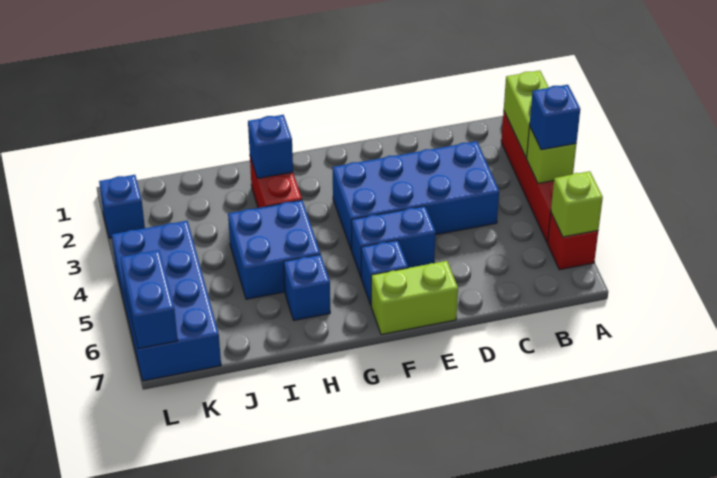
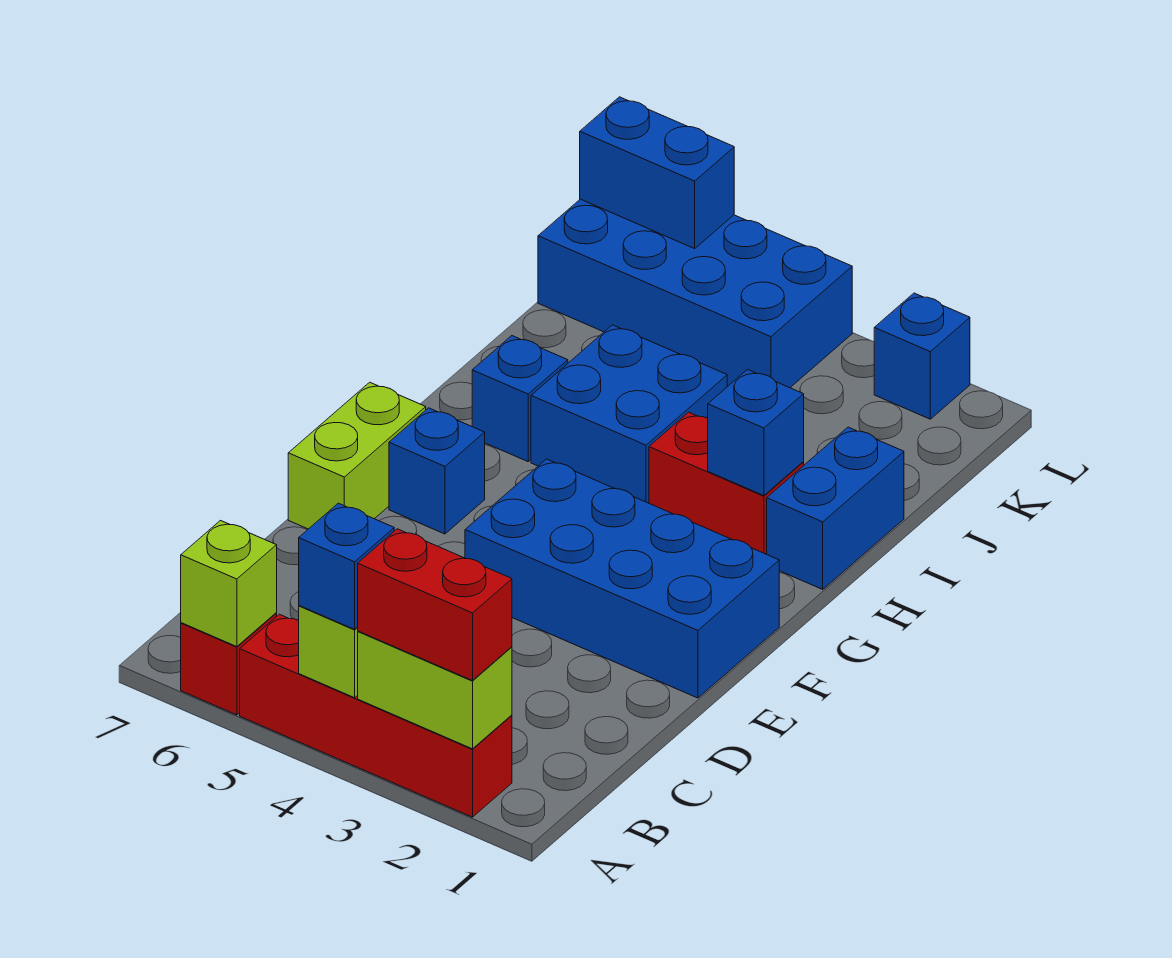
none -> red brick A2:A3 level 3
blue brick C3:F4 level 1 -> blue brick E1:F4 level 1
blue brick E5:F5 level 1 -> blue brick H1:I1 level 1

